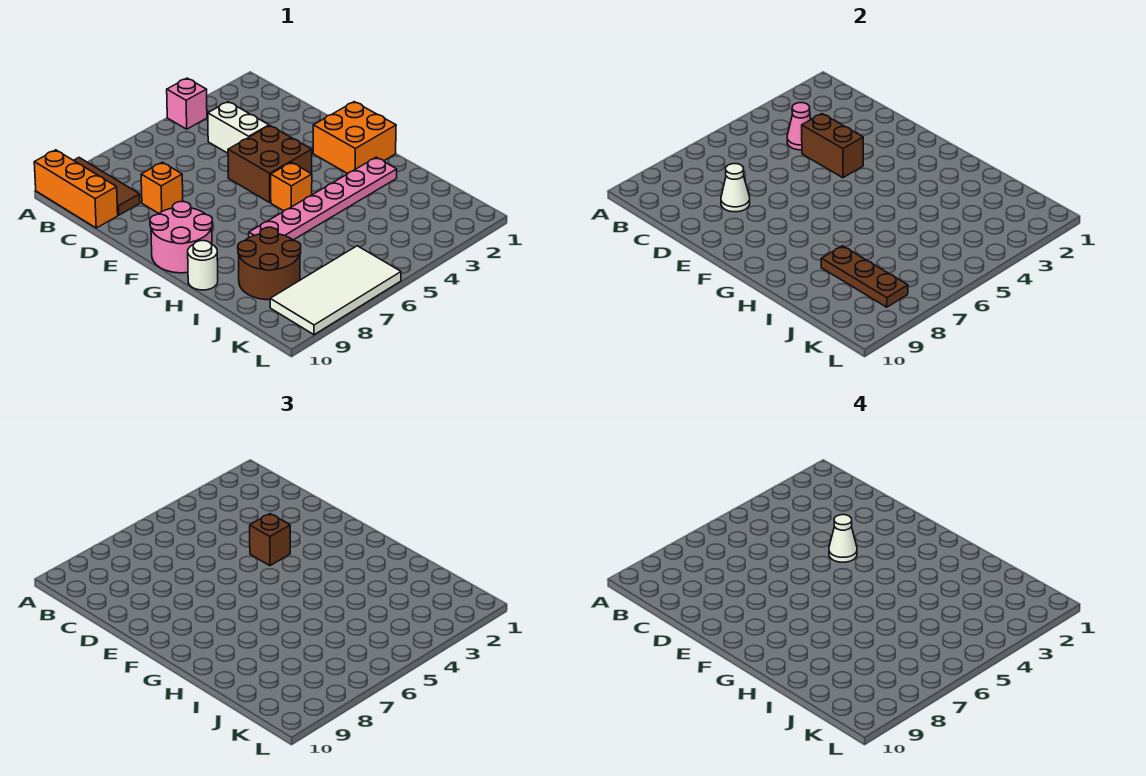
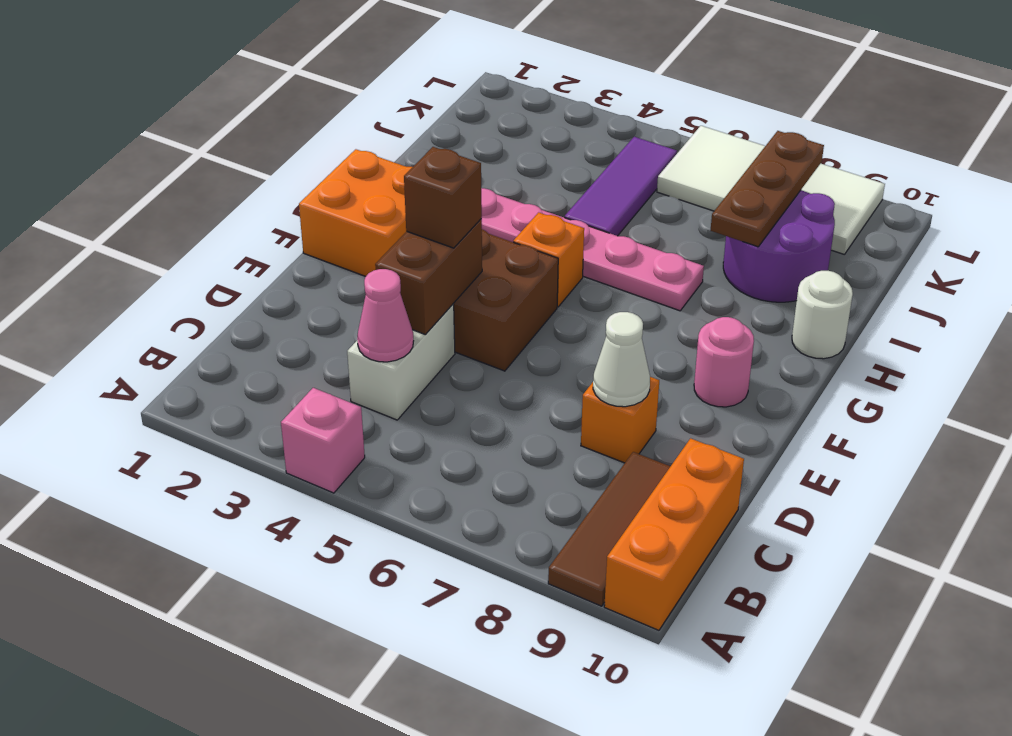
white cone E4 level 4 -> none
pink round brick F9:G10 level 1 -> pink round brick F9 level 1
none -> purple tile I5:K5 level 1
brown round brick I8:J9 level 1 -> purple round brick I8:J9 level 1

